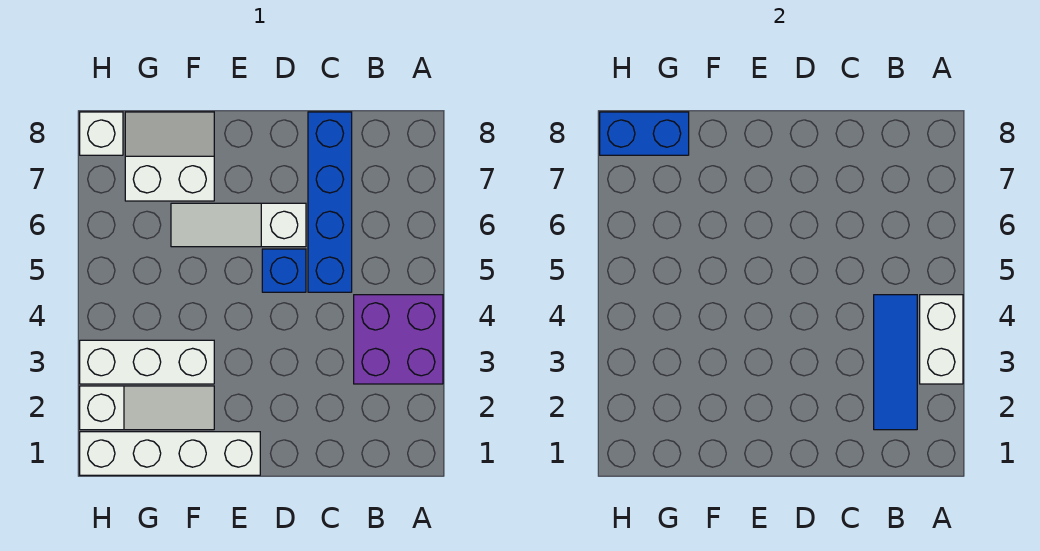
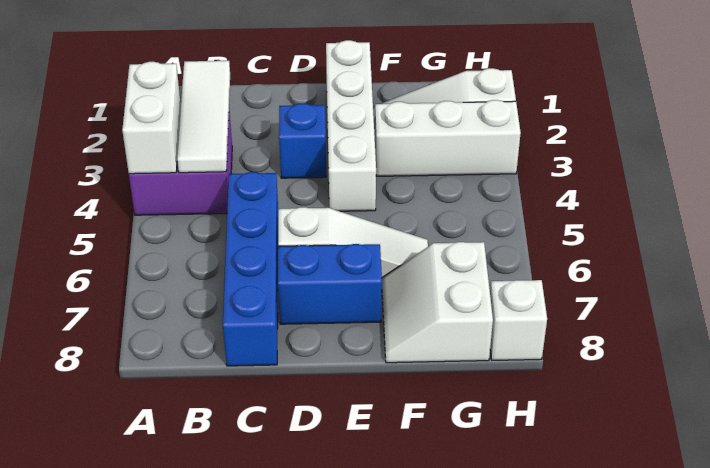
blue tile B2:B4 level 2 -> white tile B2:B4 level 2
blue brick D5 level 1 -> blue brick D3 level 1
white brick E1:H1 level 1 -> white brick E1:E4 level 1
white slope F7:G8 level 1 top 7 -> white slope F7:G8 level 1 top G
blue brick G8:H8 level 2 -> blue brick D7:E7 level 1

